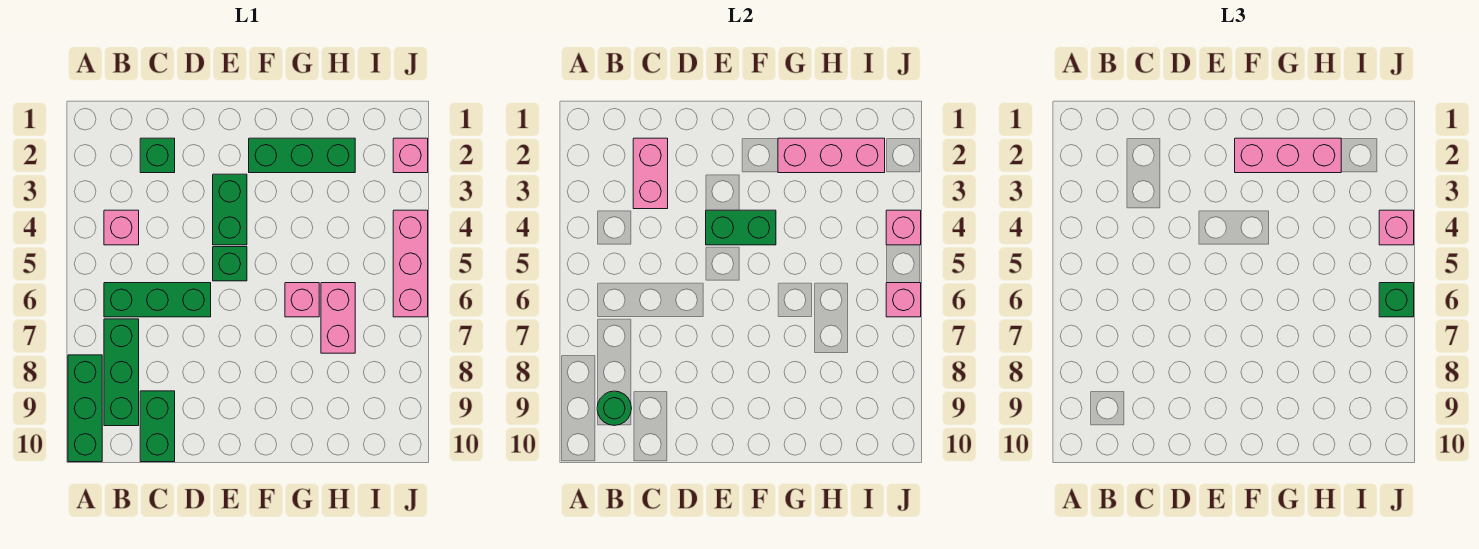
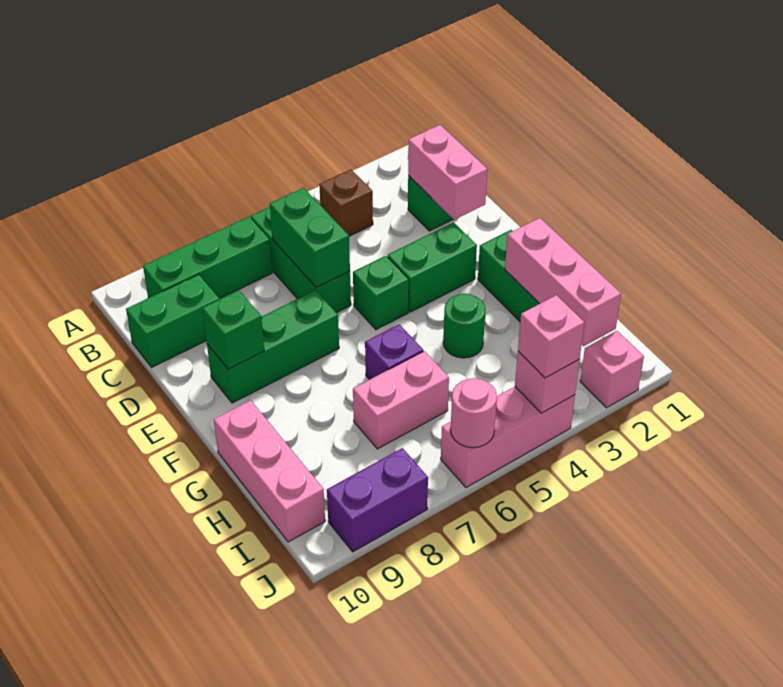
green brick A8:A10 level 1 -> green brick E7:E9 level 1
pink brick B4 level 1 -> brown brick B4 level 1
green round brick B9 level 2 -> green round brick G4 level 1
pink brick C2:C3 level 2 -> pink brick C2:D2 level 2
green brick E4:F4 level 2 -> green brick C6:D6 level 2
pink brick F2:H2 level 3 -> pink brick G10:I10 level 1
pink brick G6 level 1 -> purple brick G6 level 1
pink brick J6 level 2 -> pink round brick J6 level 2
green brick J6 level 3 -> green brick E9 level 2
none -> purple brick J8:J9 level 1

